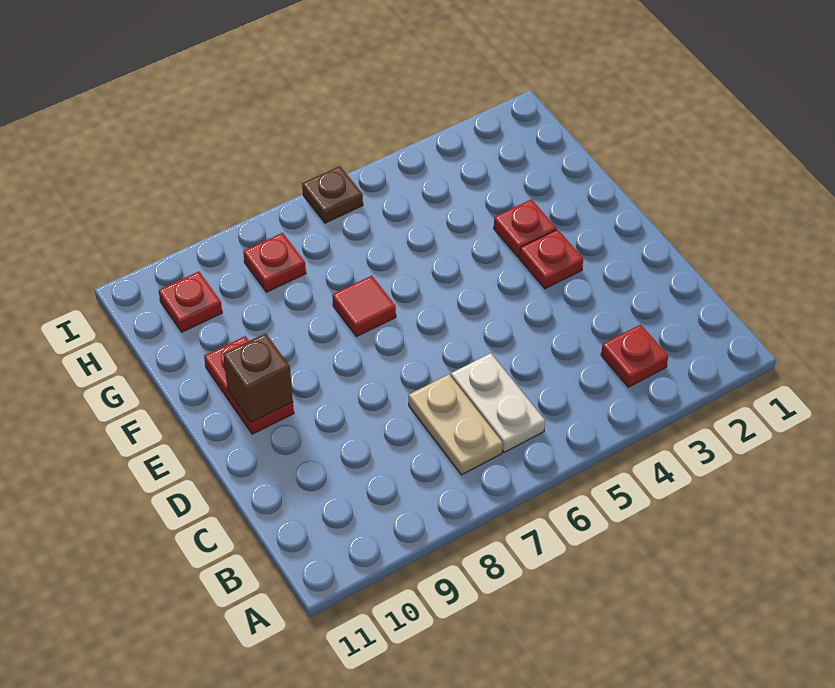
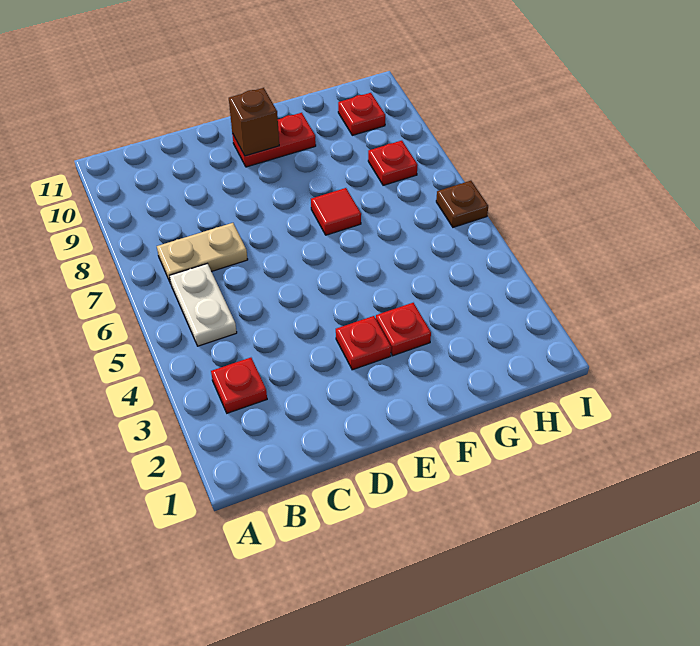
white plate B6:C6 level 1 -> white plate B5:B6 level 1

